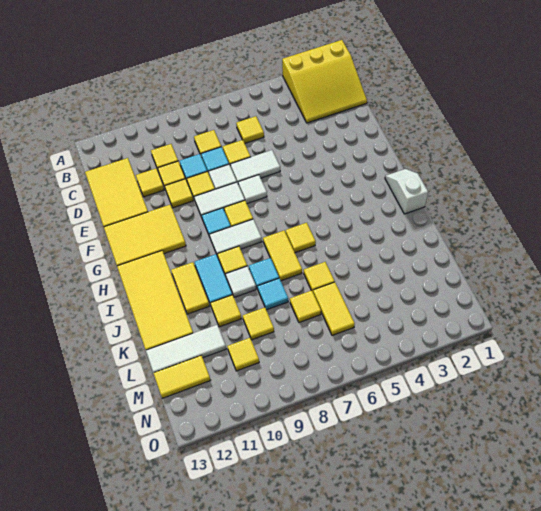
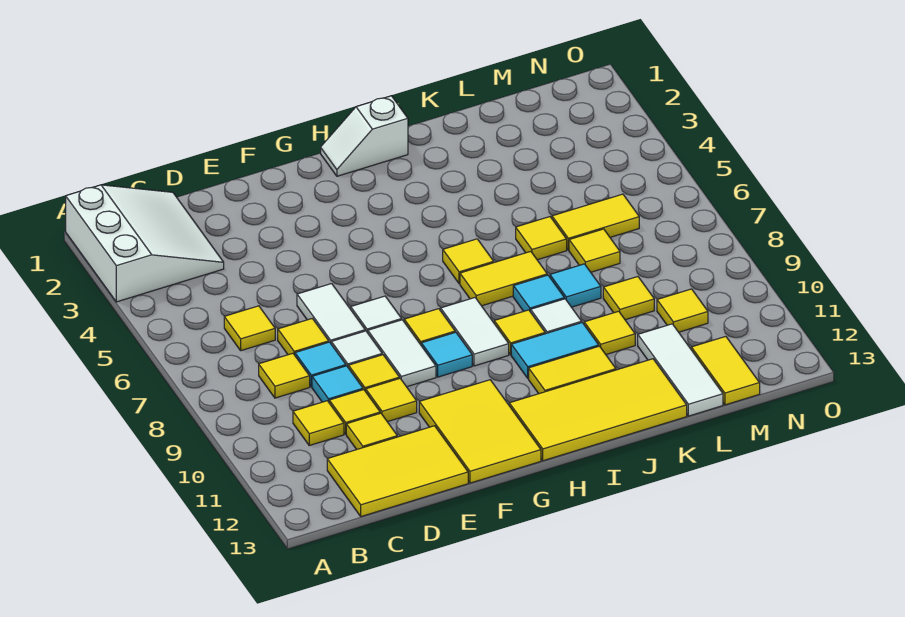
yellow slope A1:C3 level 1 top A -> white slope A1:C3 level 1 top A

